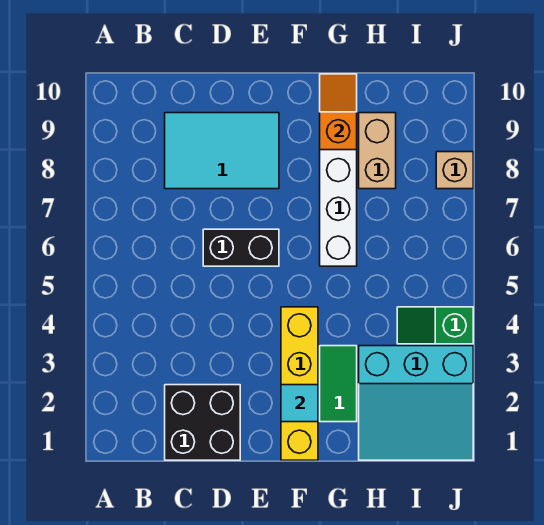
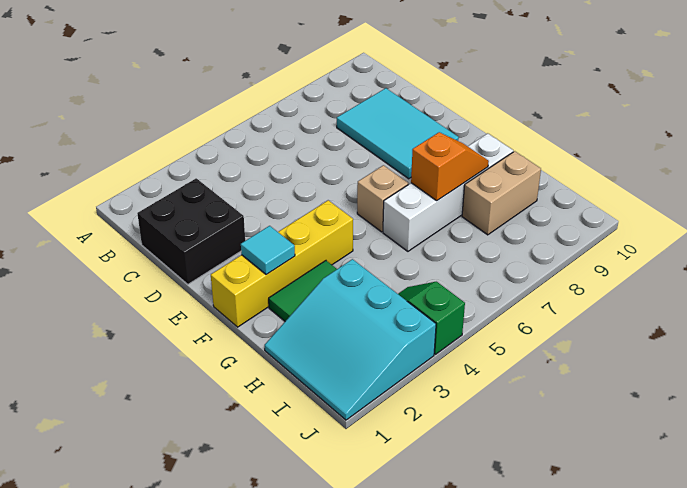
black brick D6:E6 level 1 -> none
orange slope G9:G10 level 2 top 9 -> orange slope G7:G8 level 2 top 7
tan brick J8 level 1 -> tan brick F6 level 1

